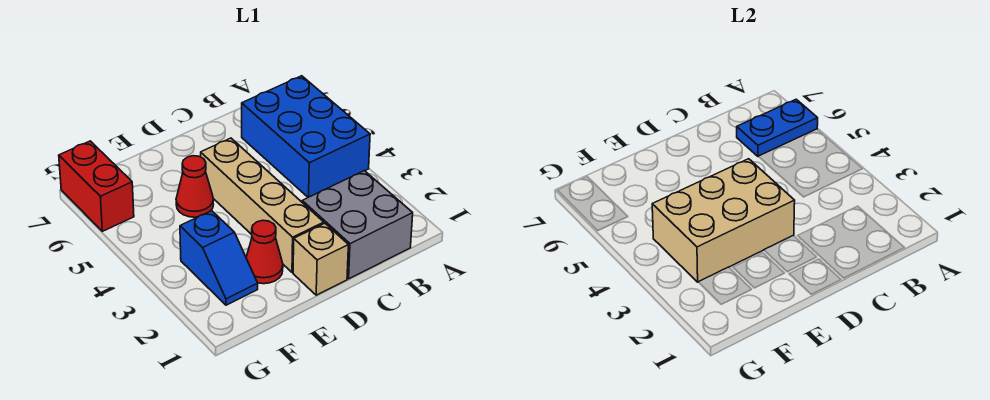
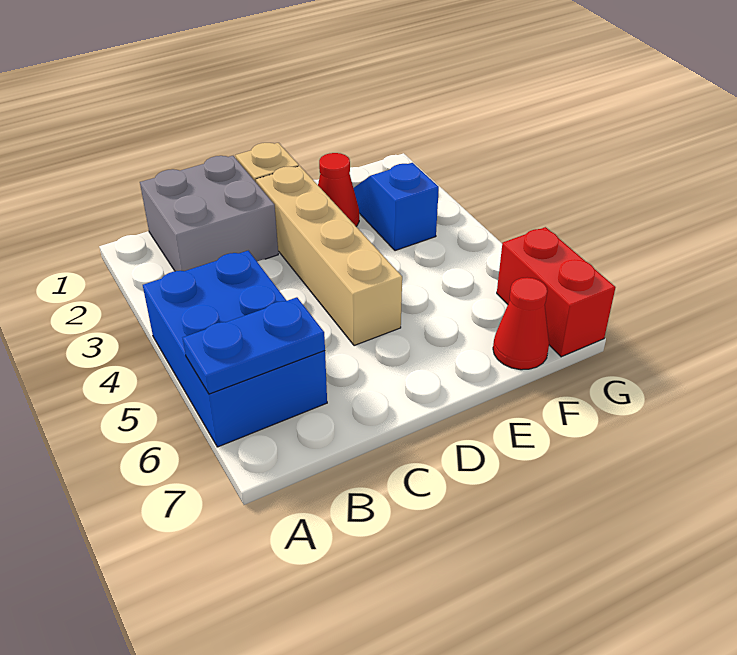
tan brick D3:F4 level 2 -> none
red cone E5 level 1 -> red cone F7 level 1

